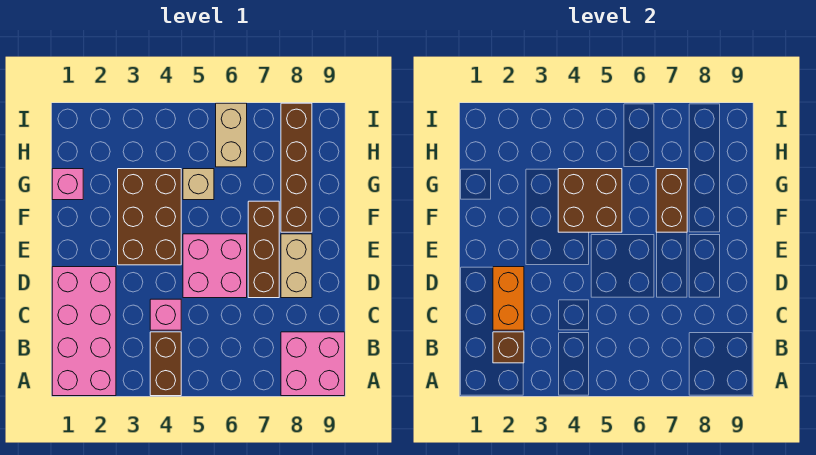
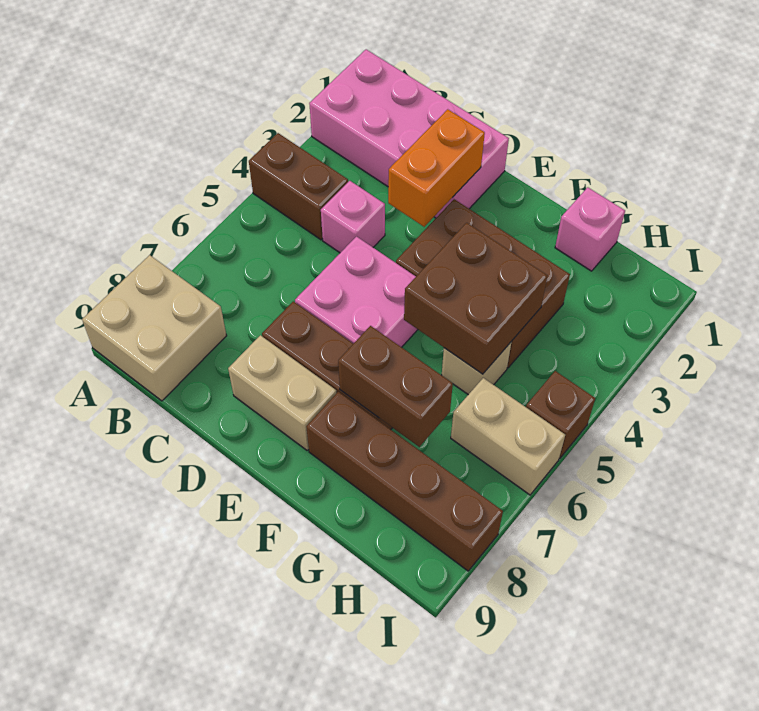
pink brick A8:B9 level 1 -> tan brick A8:B9 level 1
brown brick B2 level 2 -> brown brick I5 level 1
orange brick C2:D2 level 2 -> orange brick D2:D3 level 2

